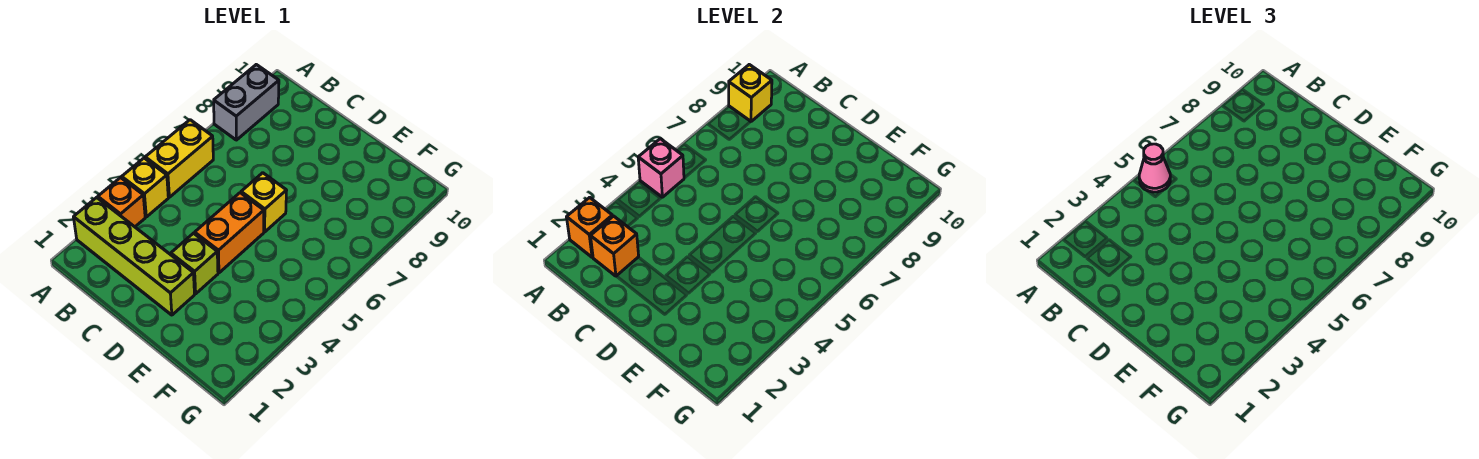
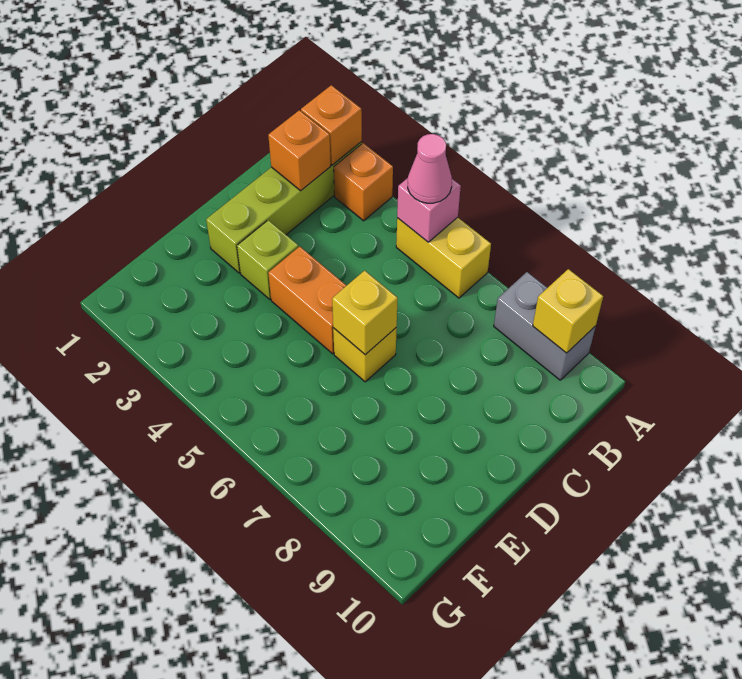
yellow brick A4 level 1 -> yellow brick D6 level 2

